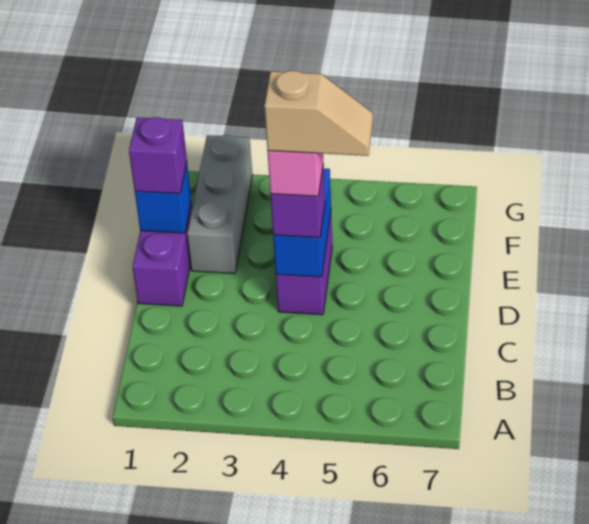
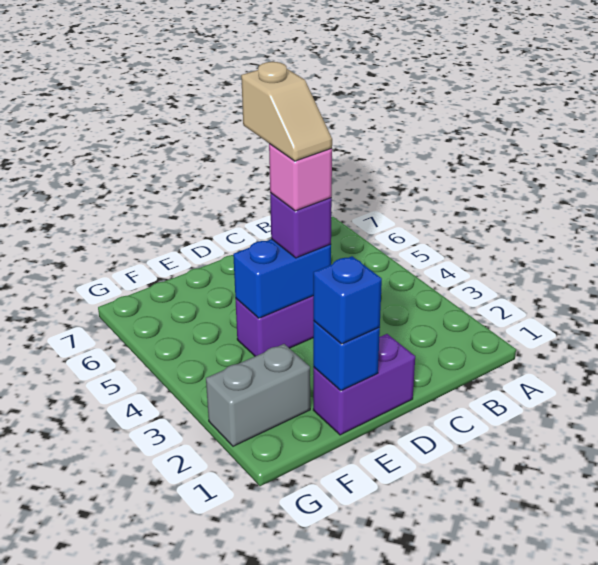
tan slope D4:D5 level 5 top 4 -> tan slope D4:D5 level 5 top 5
purple brick E1 level 3 -> blue brick E1 level 3
grey brick E2:G2 level 1 -> grey brick F2:G2 level 1

